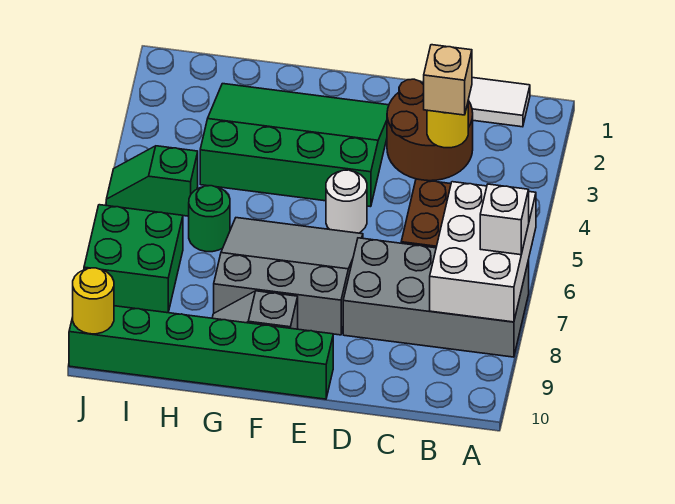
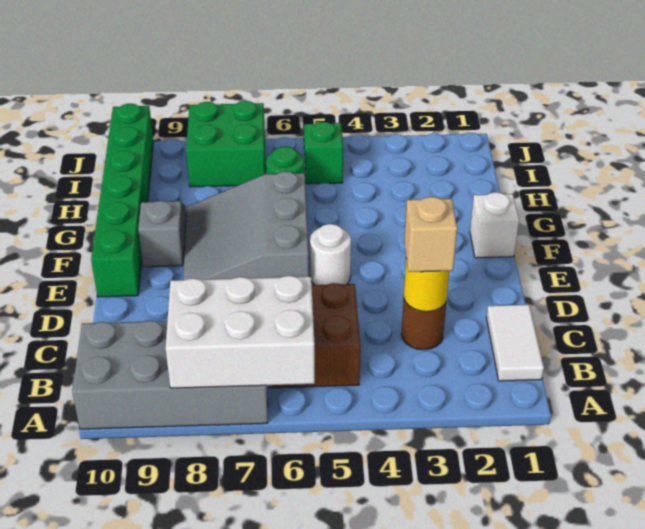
grey brick A7:D8 level 1 -> grey brick A7:B10 level 1
white brick A7 level 3 -> white brick F1 level 1
brown round brick C2:D3 level 1 -> brown round brick C3 level 1
green slope E2:H4 level 1 top 4 -> none
grey slope E6:G8 level 1 top 8 -> grey slope E6:G8 level 1 top 6
yellow round brick J10 level 2 -> none

